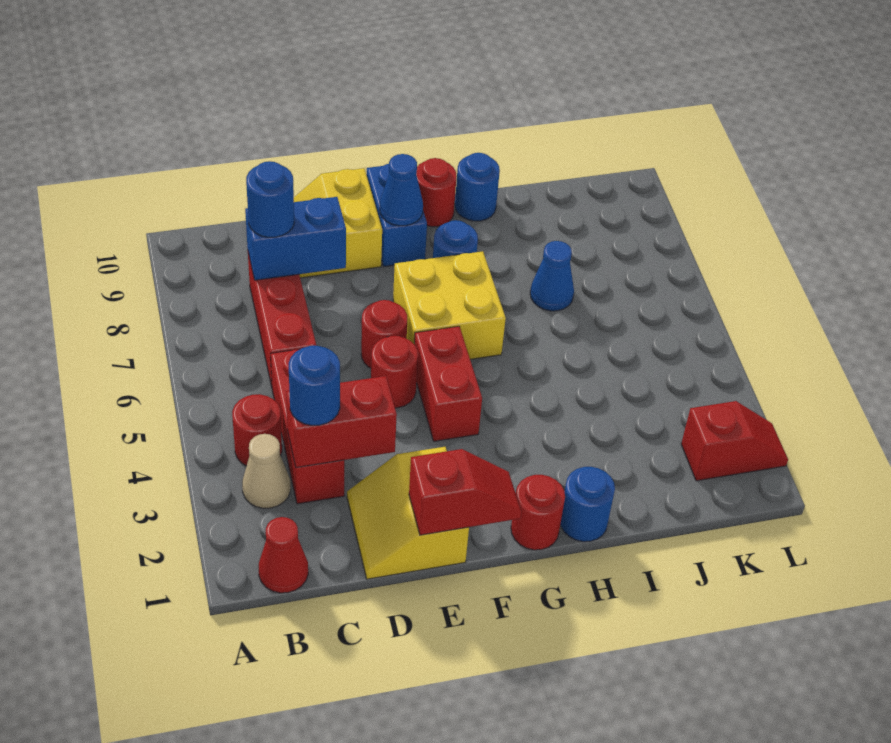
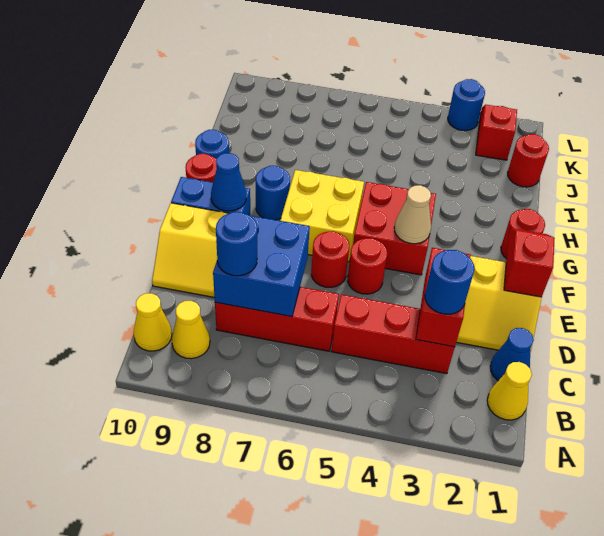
red cone B1 level 1 -> yellow cone B1 level 1
tan cone B3 level 1 -> tan cone F4 level 2
red round brick B4 level 1 -> red round brick J1 level 1
none -> yellow cone B9 level 1
none -> yellow cone B10 level 1
blue brick C8:D8 level 2 -> blue brick C7:D8 level 2
red brick F4:F5 level 1 -> red brick F4:G5 level 1
blue round brick H1 level 1 -> blue round brick L3 level 1
blue cone I7 level 1 -> blue cone C1 level 1

